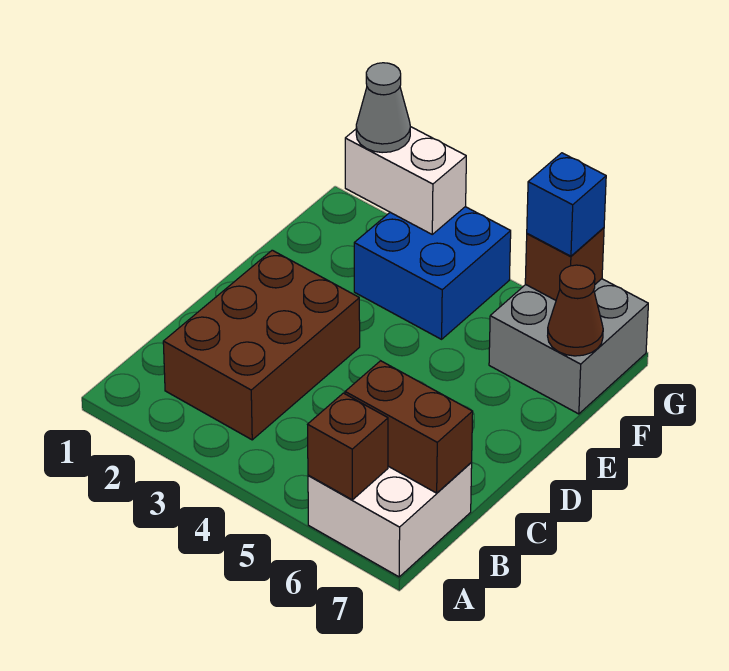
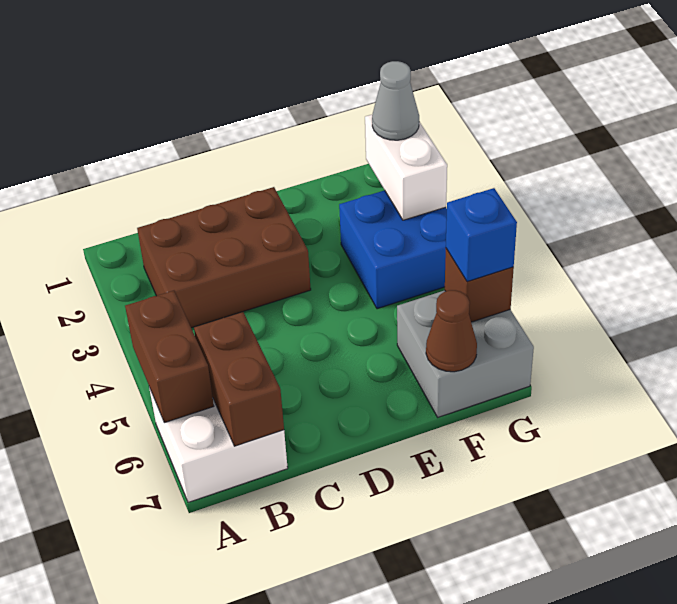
brown brick A6 level 2 -> brown brick A5:A6 level 2

